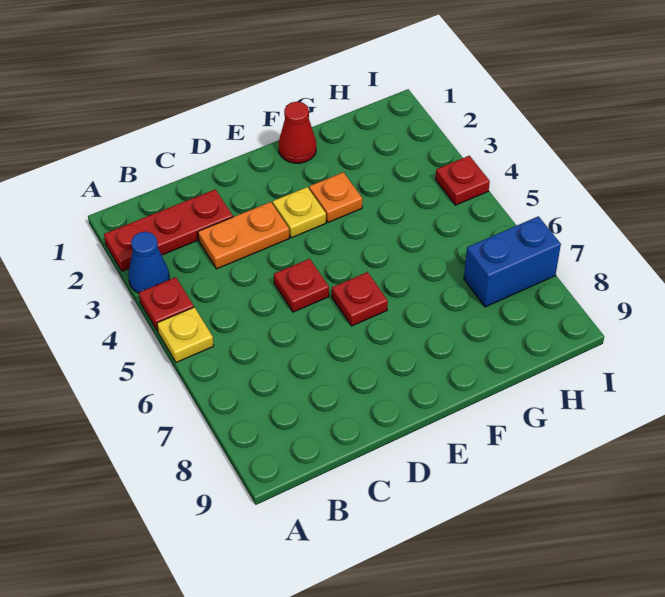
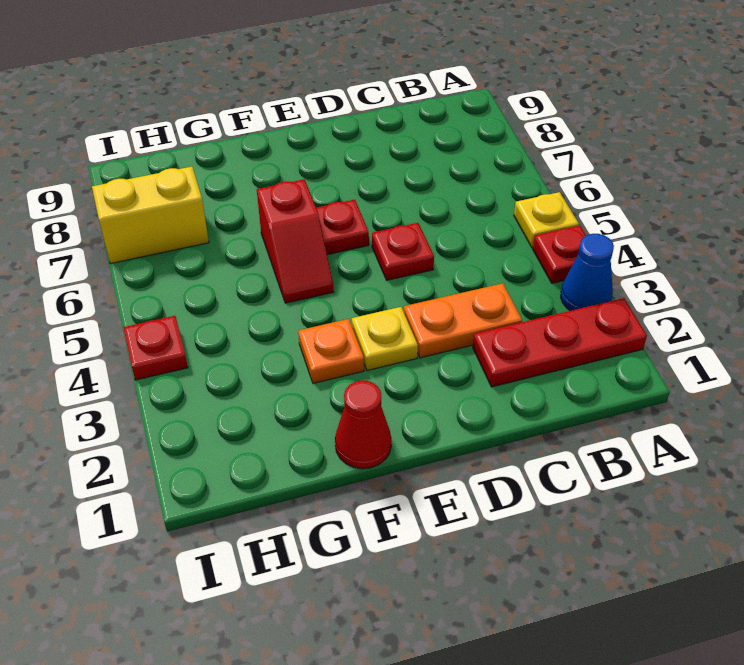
none -> red slope F5:F6 level 1 top 6
blue brick H7:I7 level 1 -> yellow brick H7:I7 level 1

